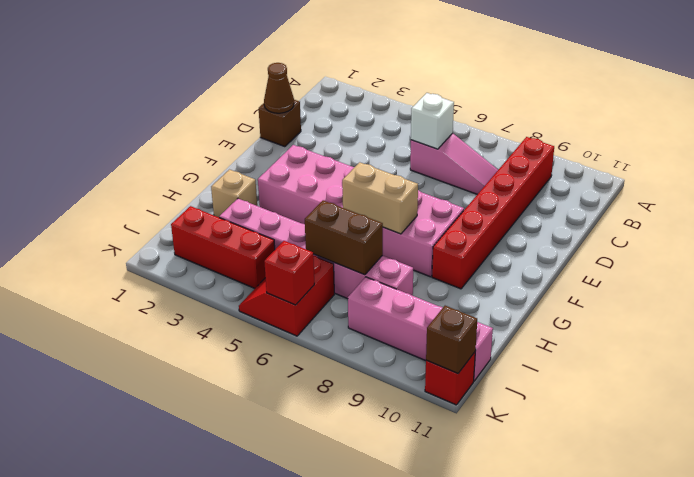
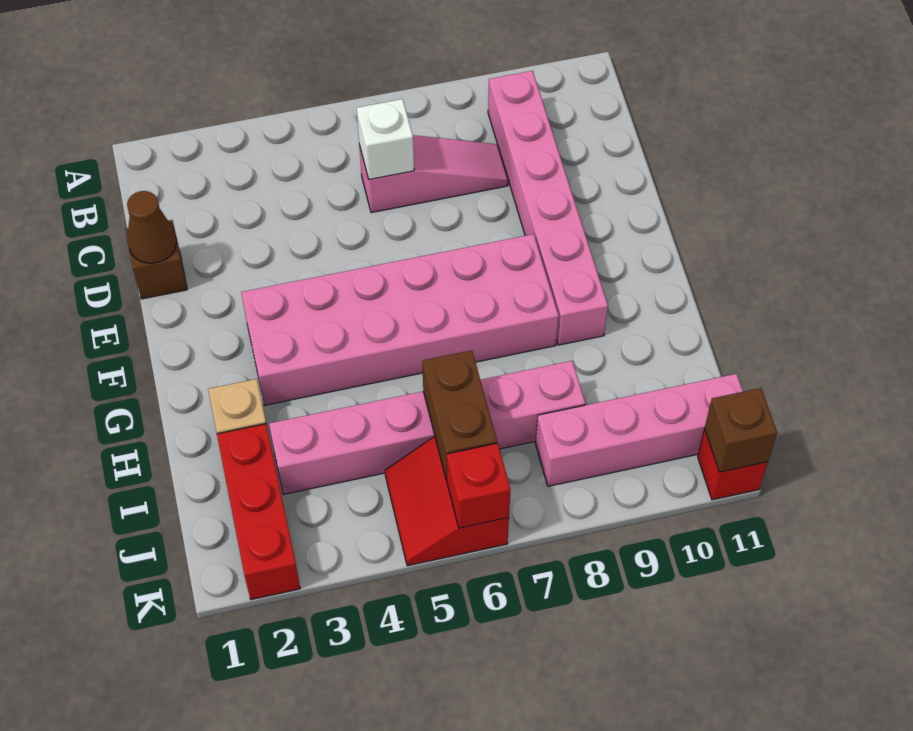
red brick B9:G9 level 1 -> pink brick B9:G9 level 1
tan brick G6:G7 level 2 -> none
brown brick I6:I7 level 2 -> brown brick I6:J6 level 2
red brick J2:J4 level 1 -> red brick I2:K2 level 1

